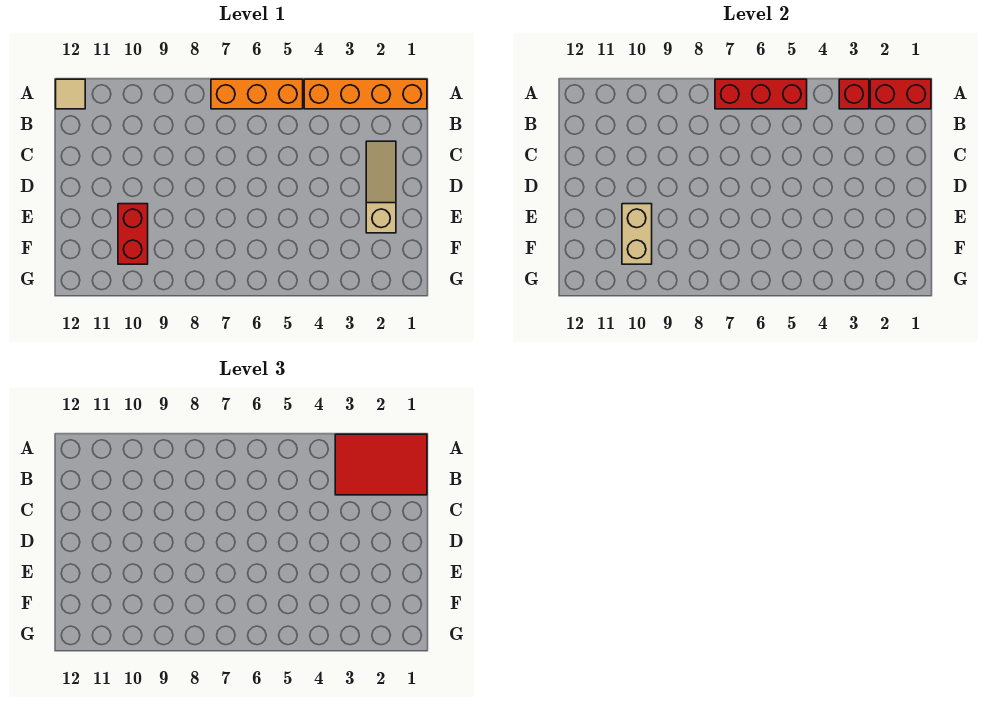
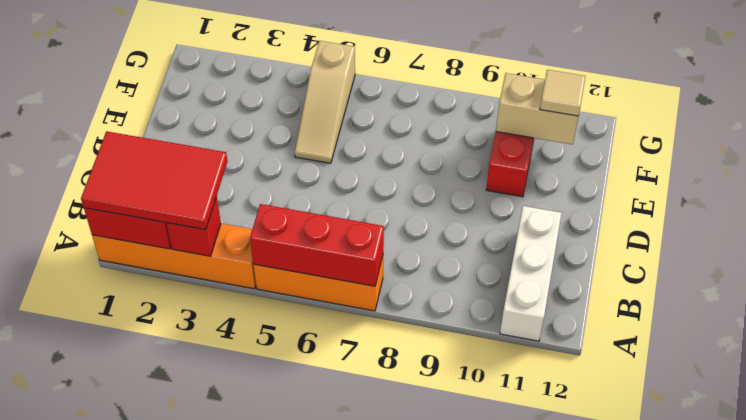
none -> white brick A11:C11 level 1
tan tile A12 level 1 -> tan tile F11 level 3
tan slope C2:E2 level 1 top E -> tan slope E5:G5 level 1 top G
tan brick E10:F10 level 2 -> tan brick F10:F11 level 2

